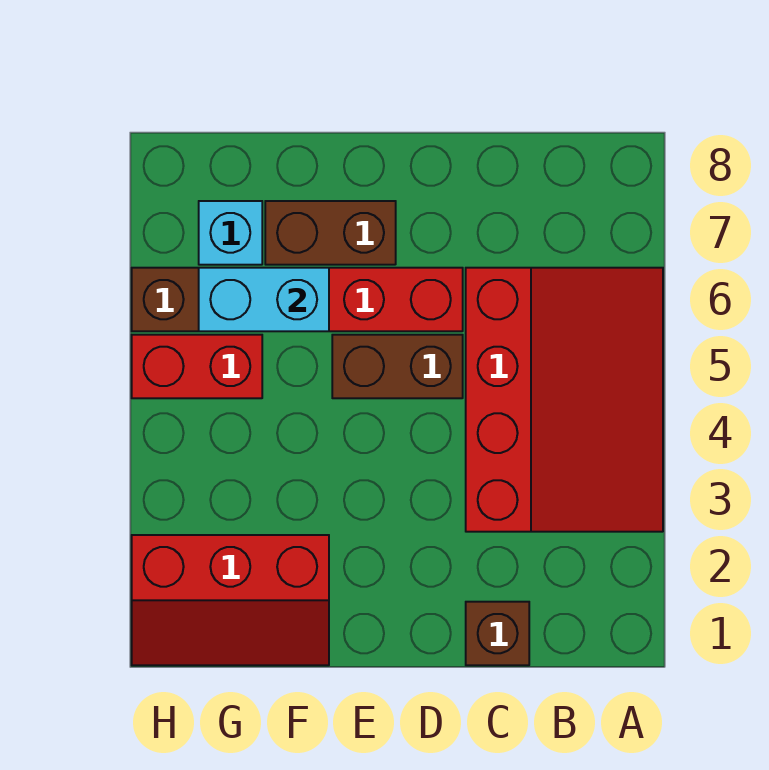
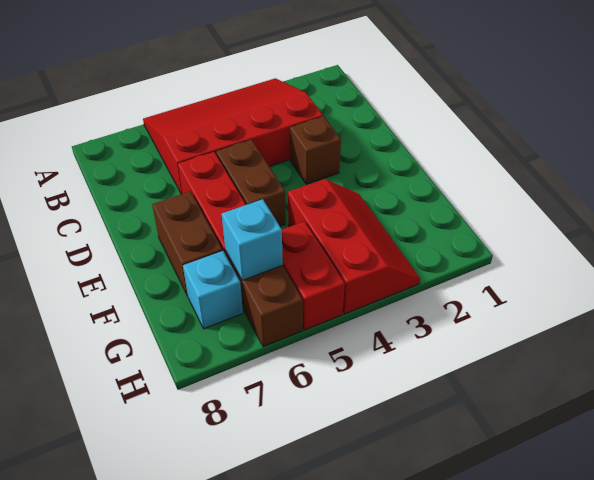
brown brick C1 level 1 -> brown brick D3 level 1
red slope F1:H2 level 1 top 2 -> red slope F3:H4 level 1 top 4
cyan brick F6:G6 level 2 -> cyan brick G6 level 2

